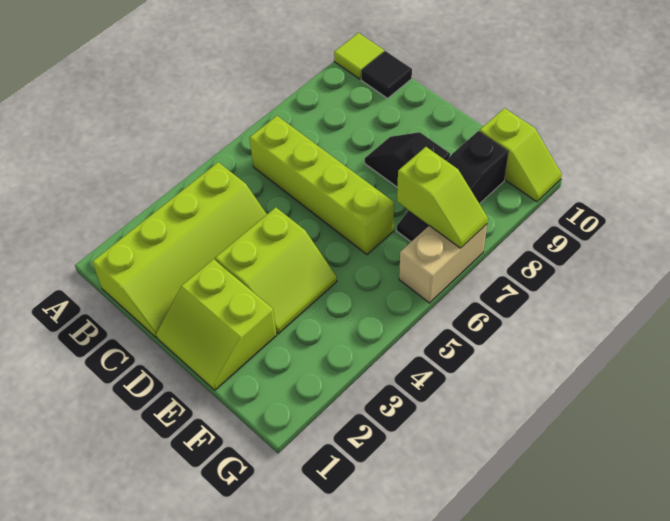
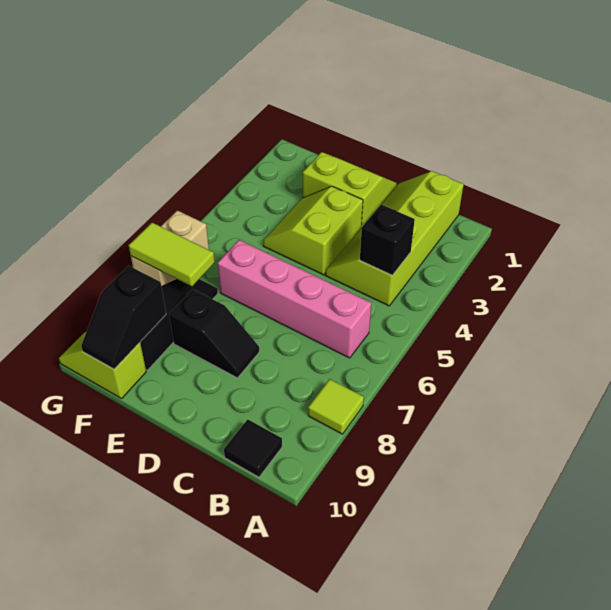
lime tile A10 level 1 -> lime tile A8 level 1
none -> black brick B4 level 2
lime brick B6:E6 level 1 -> pink brick B6:E6 level 1
lime slope F7:G7 level 2 top F -> lime tile F7:G7 level 2
none -> black slope F9:F10 level 2 top 9

